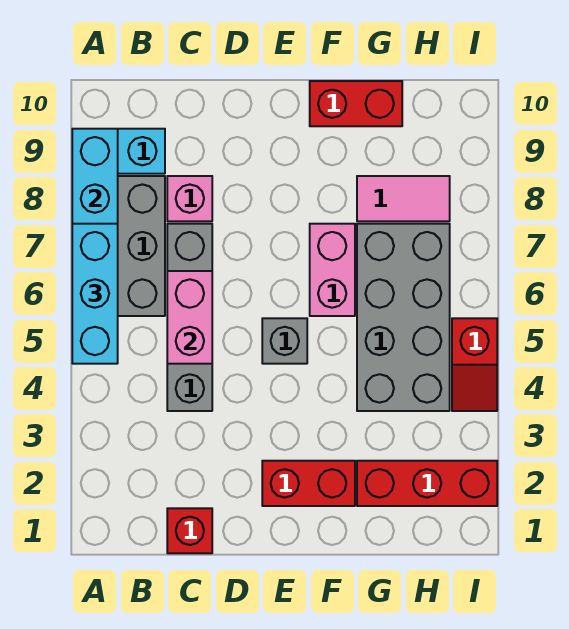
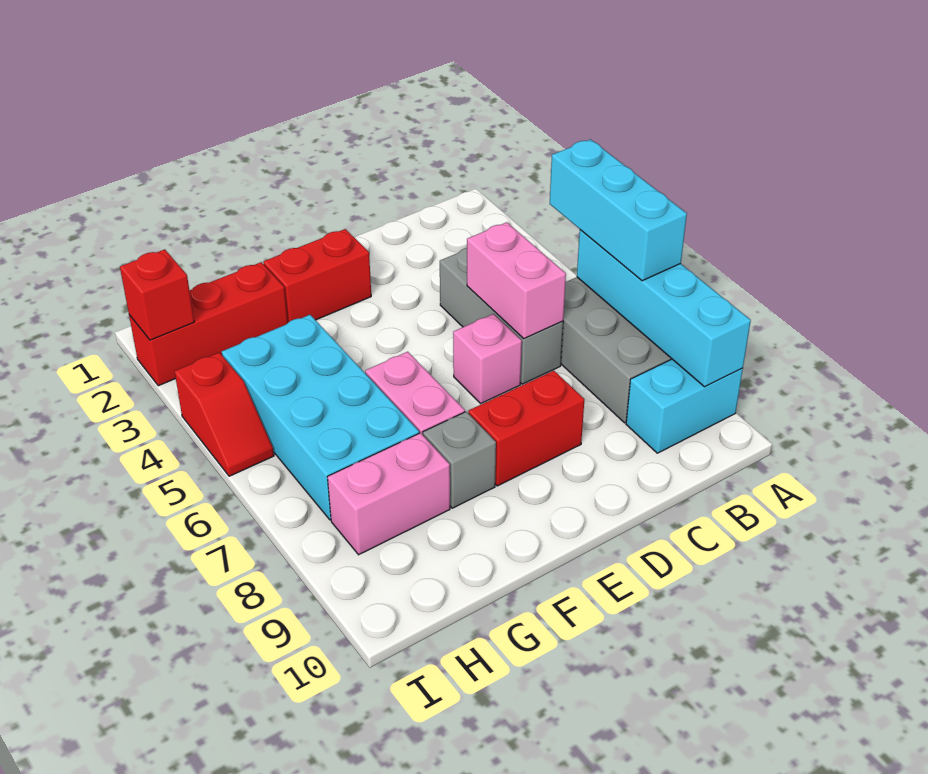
red brick C1 level 1 -> red brick I2 level 2
grey brick C4:C7 level 1 -> grey brick C4:C6 level 1
pink brick C8 level 1 -> pink brick D6 level 1
grey brick E5 level 1 -> grey brick F8 level 1
red brick F10:G10 level 1 -> red brick D8:E8 level 1
grey brick G4:H7 level 1 -> cyan brick G4:H7 level 1
pink tile G8:H8 level 1 -> pink brick G8:H8 level 1
red slope I4:I5 level 1 top 5 -> red slope I4:I5 level 1 top 4

